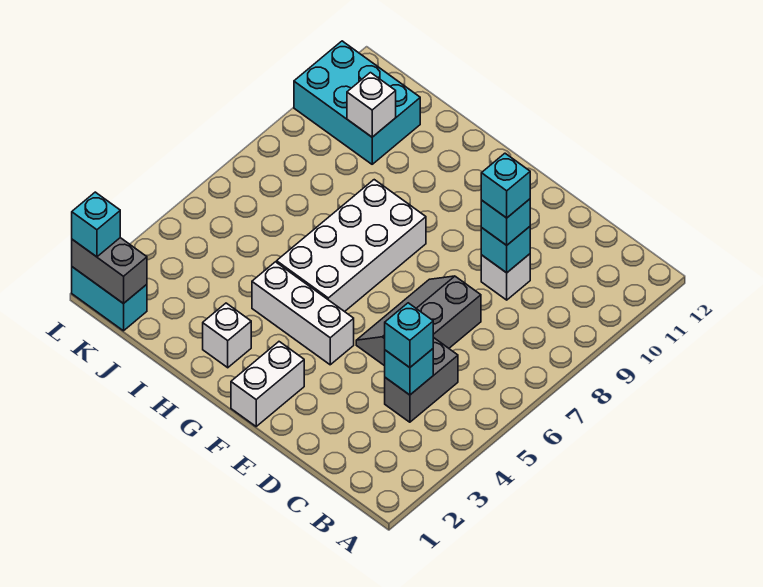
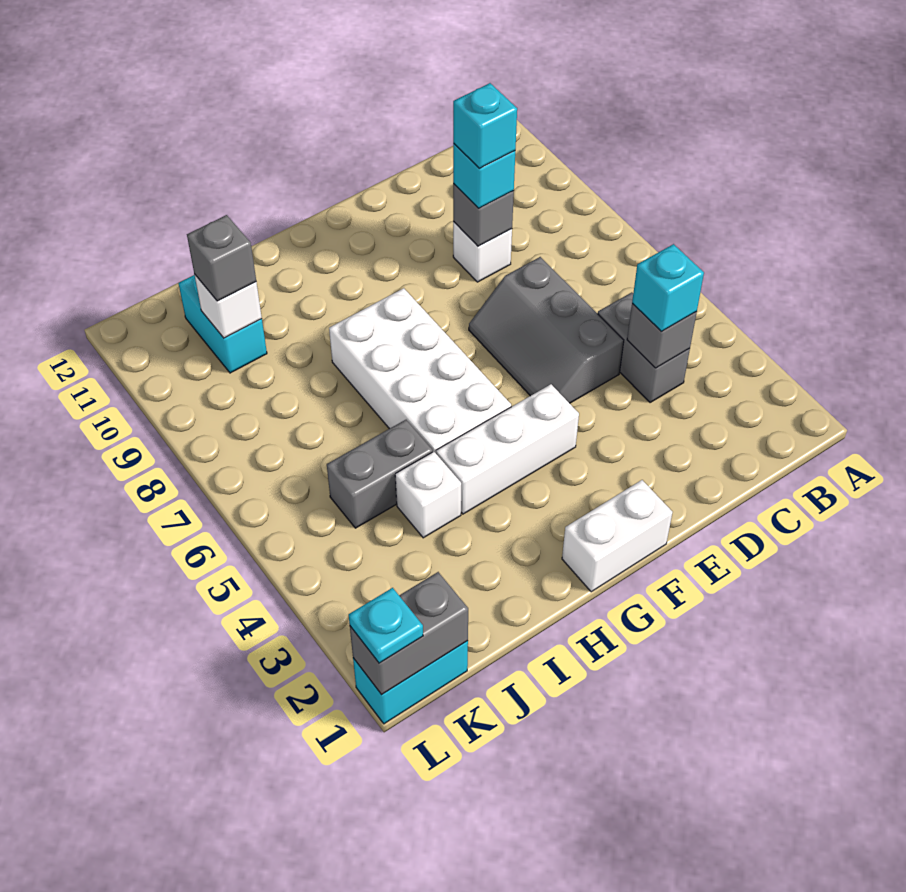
cyan brick C4 level 2 -> grey brick C4 level 2
cyan brick D9 level 2 -> grey brick D9 level 2
white brick F1:F2 level 1 -> white brick F1:G1 level 1
white brick H2 level 1 -> white brick I4 level 1
none -> grey brick I5:J5 level 1
cyan brick J10:L11 level 1 -> cyan brick J10:J11 level 1
none -> grey brick J10 level 3
cyan brick L1 level 3 -> cyan plate L1 level 3

